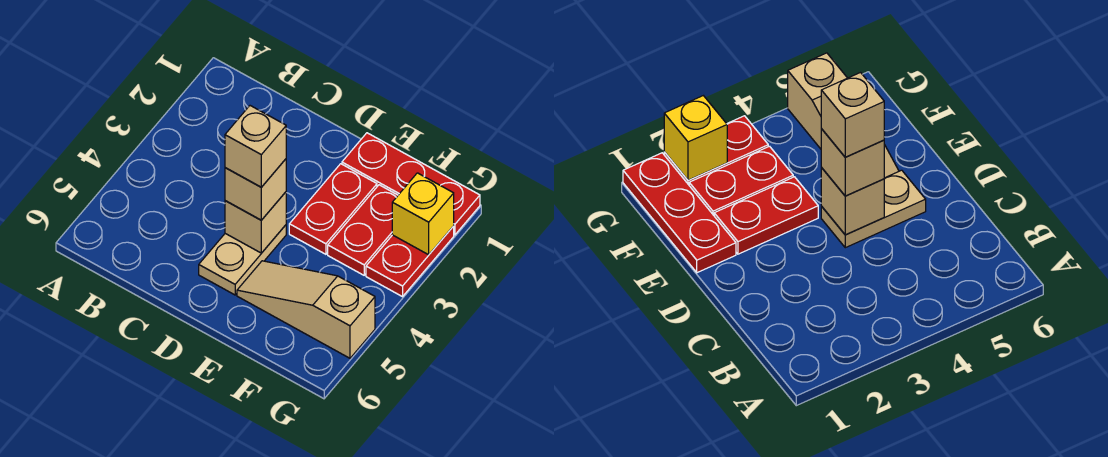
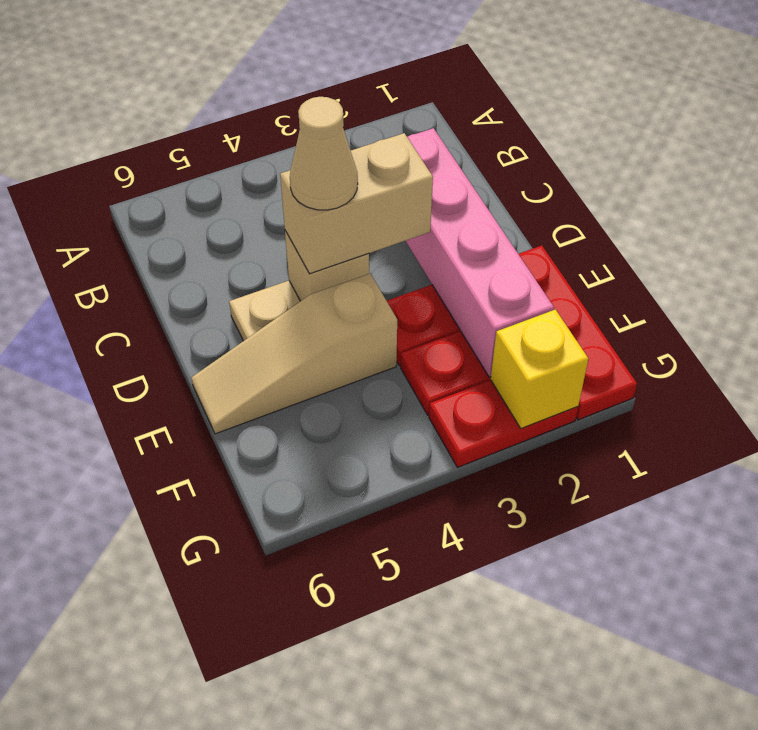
none -> pink brick C2:F2 level 2
tan brick D4 level 3 -> tan brick D3:D4 level 3
tan brick D4 level 4 -> tan cone D4 level 4
tan slope E5:G5 level 1 top G -> tan slope E4:E6 level 1 top 4

